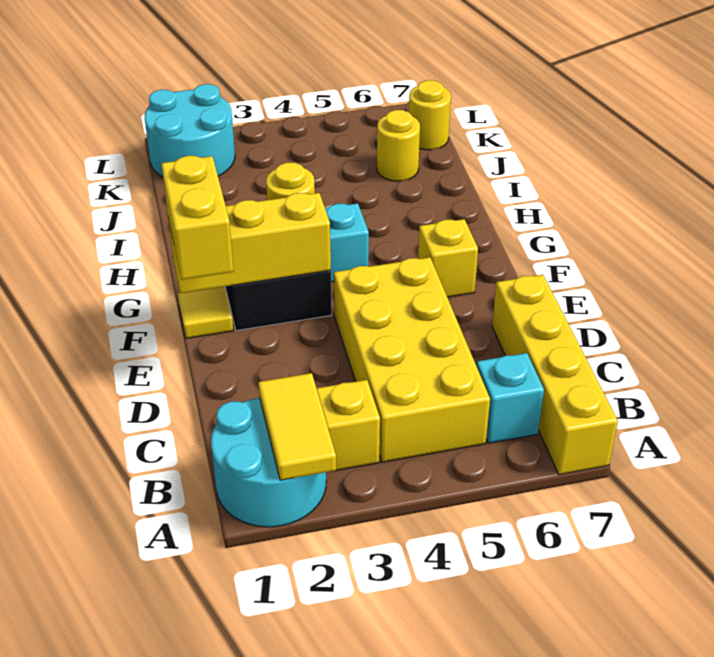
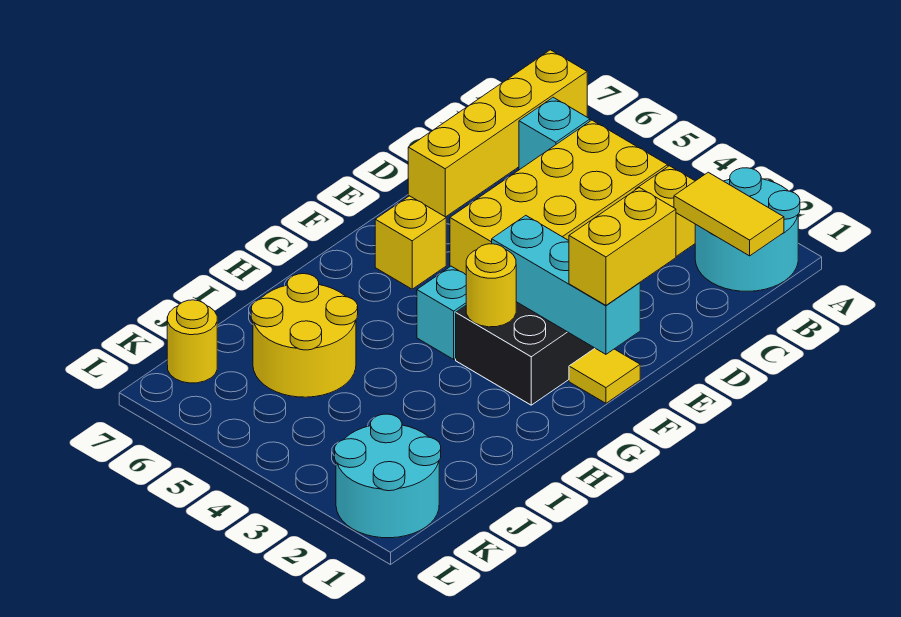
yellow tile A2:B2 level 2 -> yellow tile B1:B2 level 2
yellow brick F1:F3 level 2 -> cyan brick F1:F3 level 2
yellow round brick J6 level 1 -> yellow round brick I5:J6 level 1

